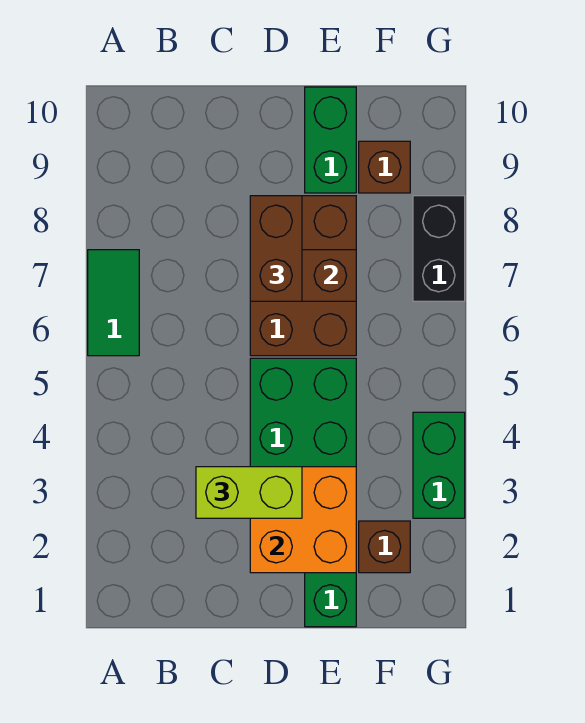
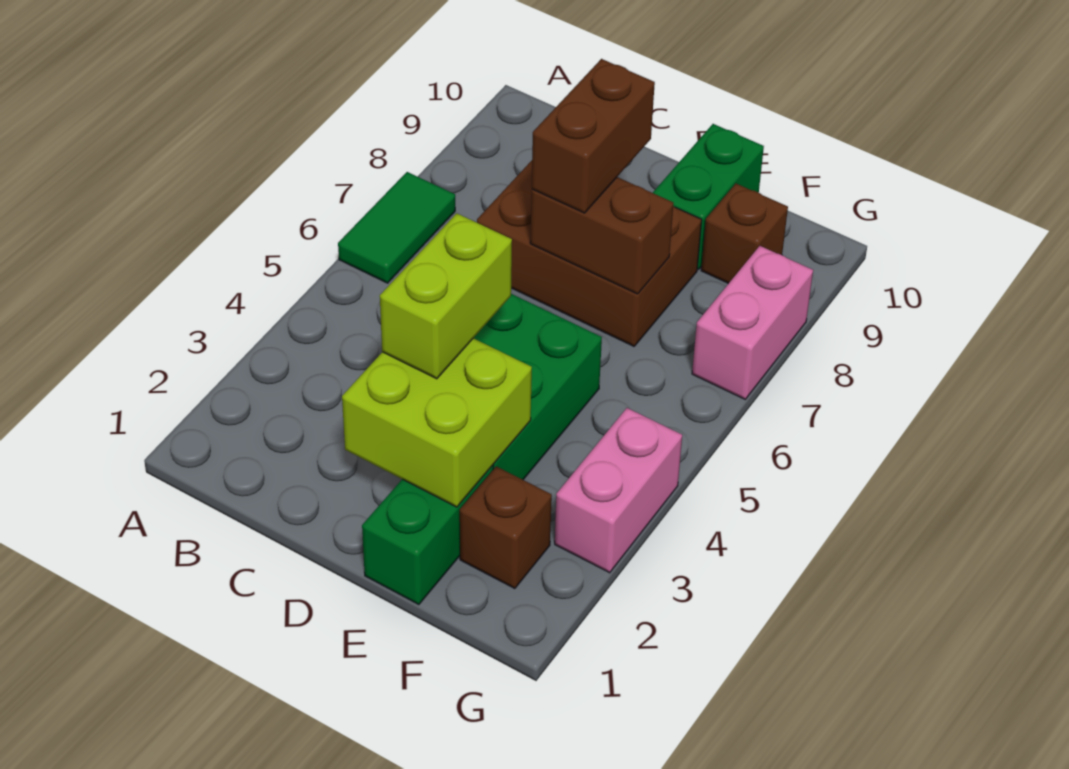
lime brick C3:D3 level 3 -> lime brick D3:D4 level 3
orange brick D2:E3 level 2 -> lime brick D2:E3 level 2
brown brick D6:E8 level 1 -> brown brick C7:E8 level 1
green brick G3:G4 level 1 -> pink brick G3:G4 level 1
black brick G7:G8 level 1 -> pink brick G7:G8 level 1

